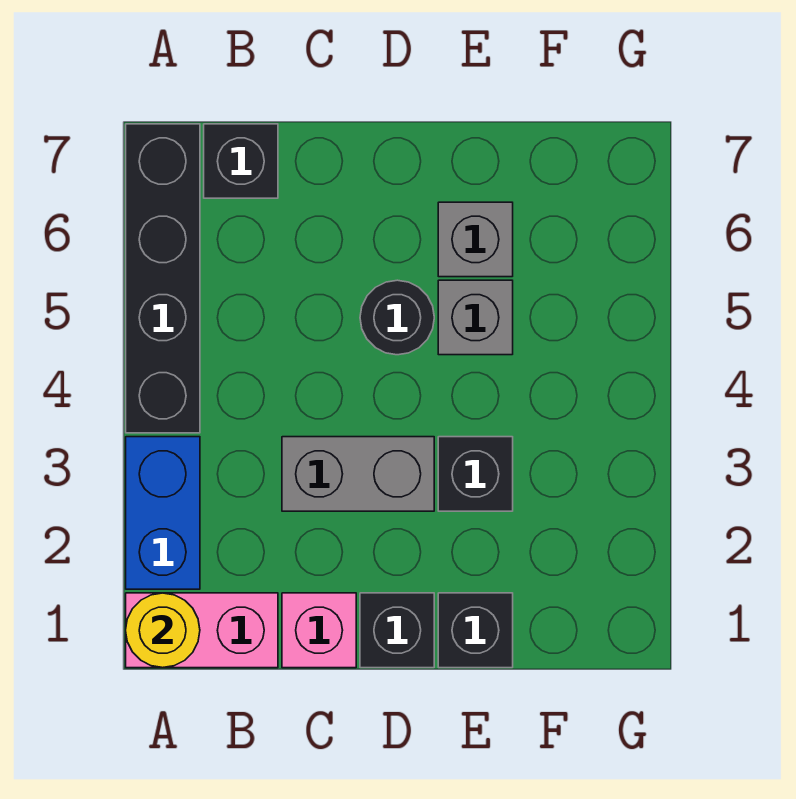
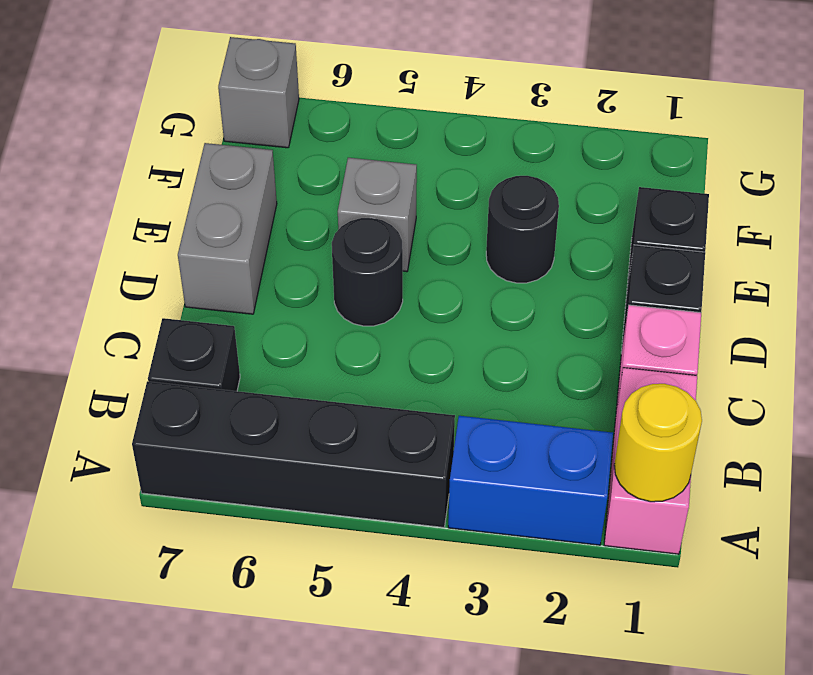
grey brick C3:D3 level 1 -> grey brick D7:E7 level 1
black brick E3 level 1 -> black round brick E3 level 1
grey brick E6 level 1 -> grey brick G7 level 1

